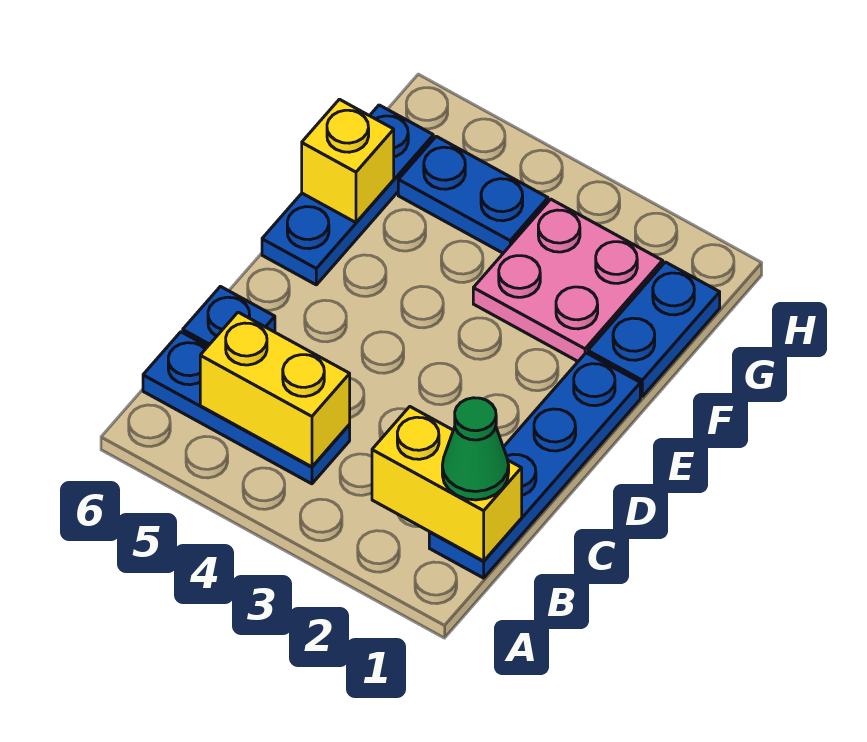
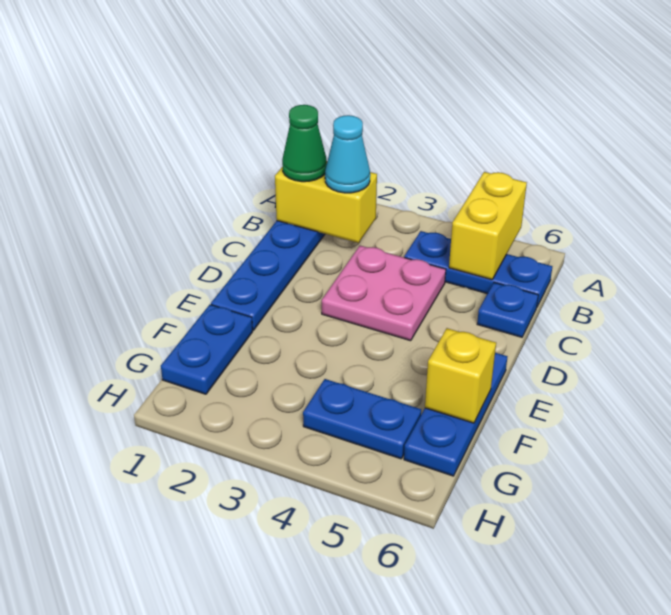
none -> cyan cone B2 level 3
yellow brick B4:B5 level 2 -> yellow brick A5:B5 level 2
pink plate F2:G3 level 1 -> pink plate C3:D4 level 1

